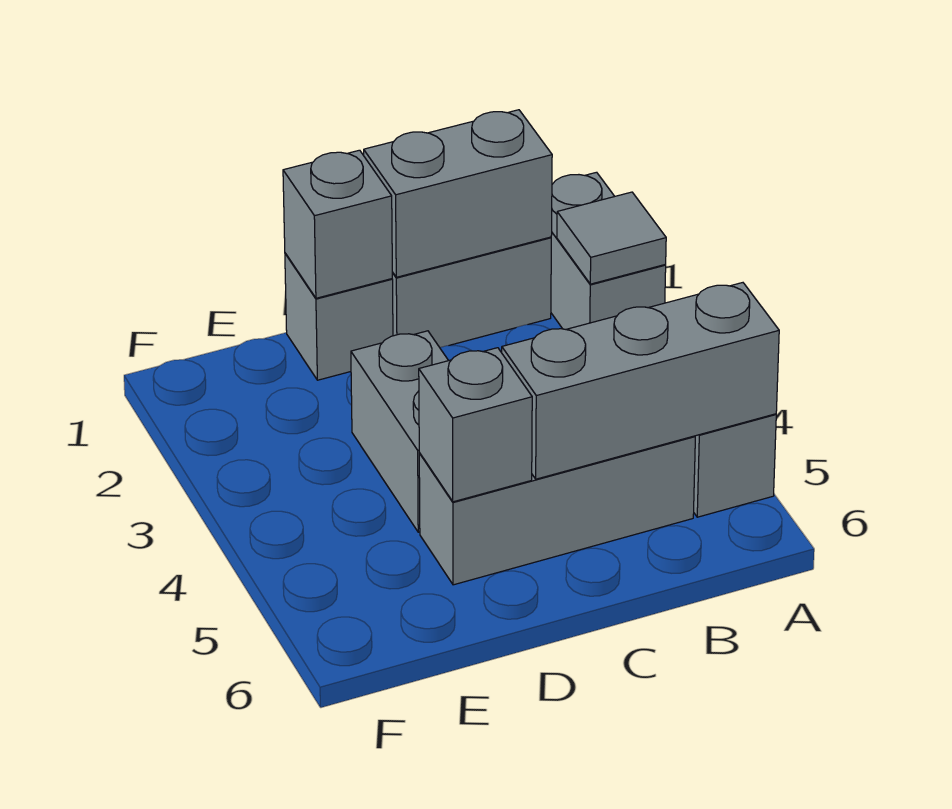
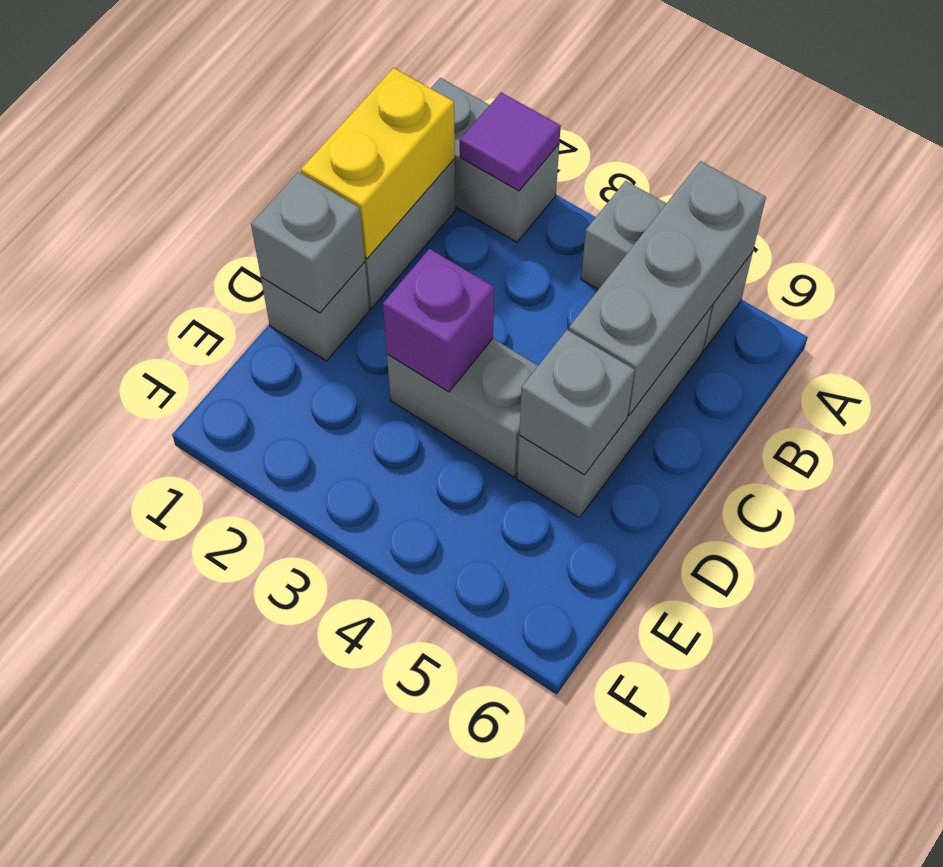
grey tile A2 level 2 -> purple tile A2 level 2
grey brick B1:C1 level 2 -> yellow brick B1:C1 level 2
none -> purple brick D3 level 2

